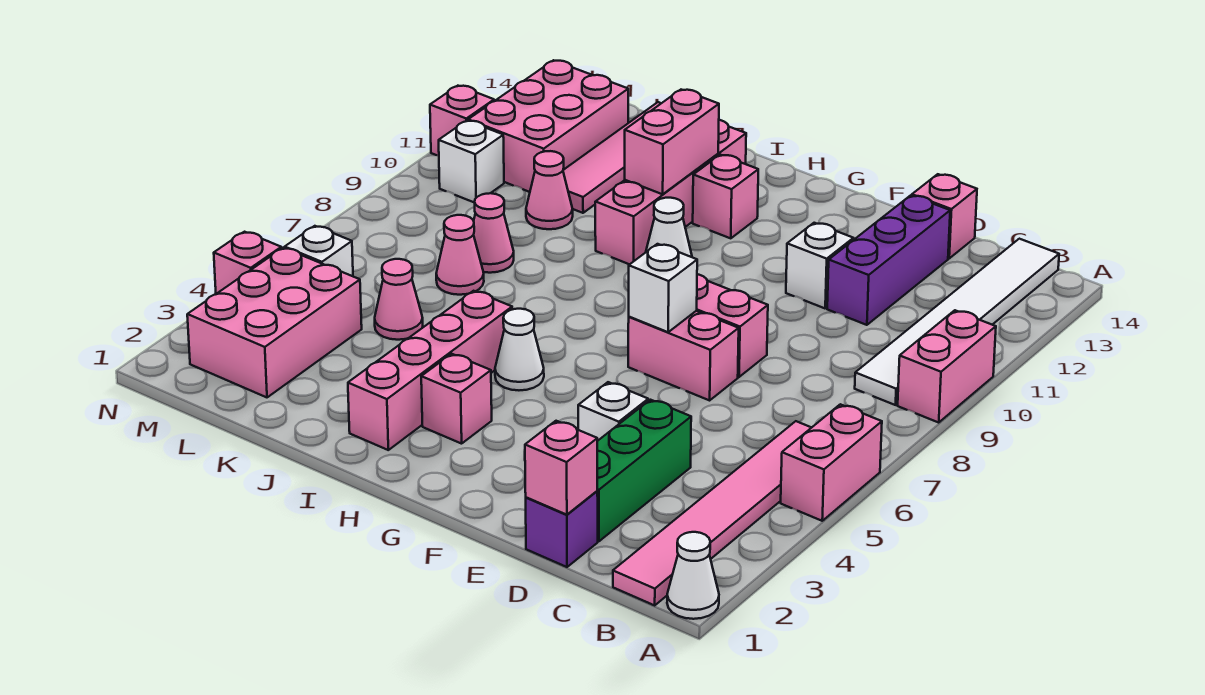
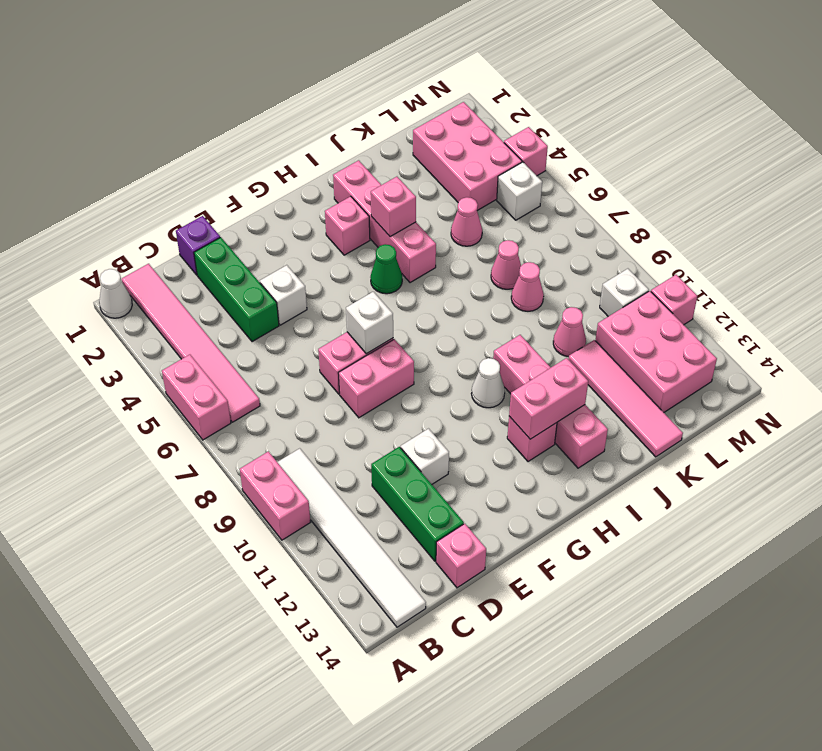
pink brick D1 level 2 -> pink brick I4 level 2
purple brick D11:D13 level 1 -> green brick D11:D13 level 1
white cone H5 level 1 -> green cone H5 level 1
pink brick I11:I12 level 2 -> pink brick H12:I12 level 2

